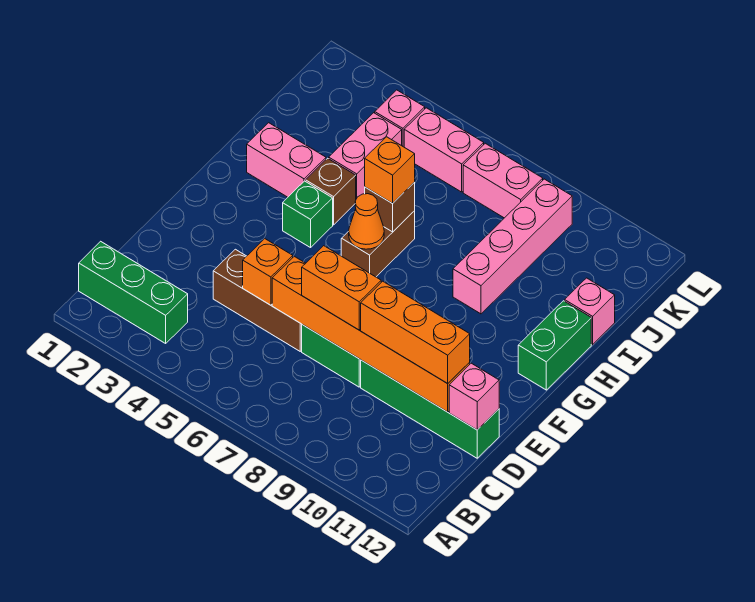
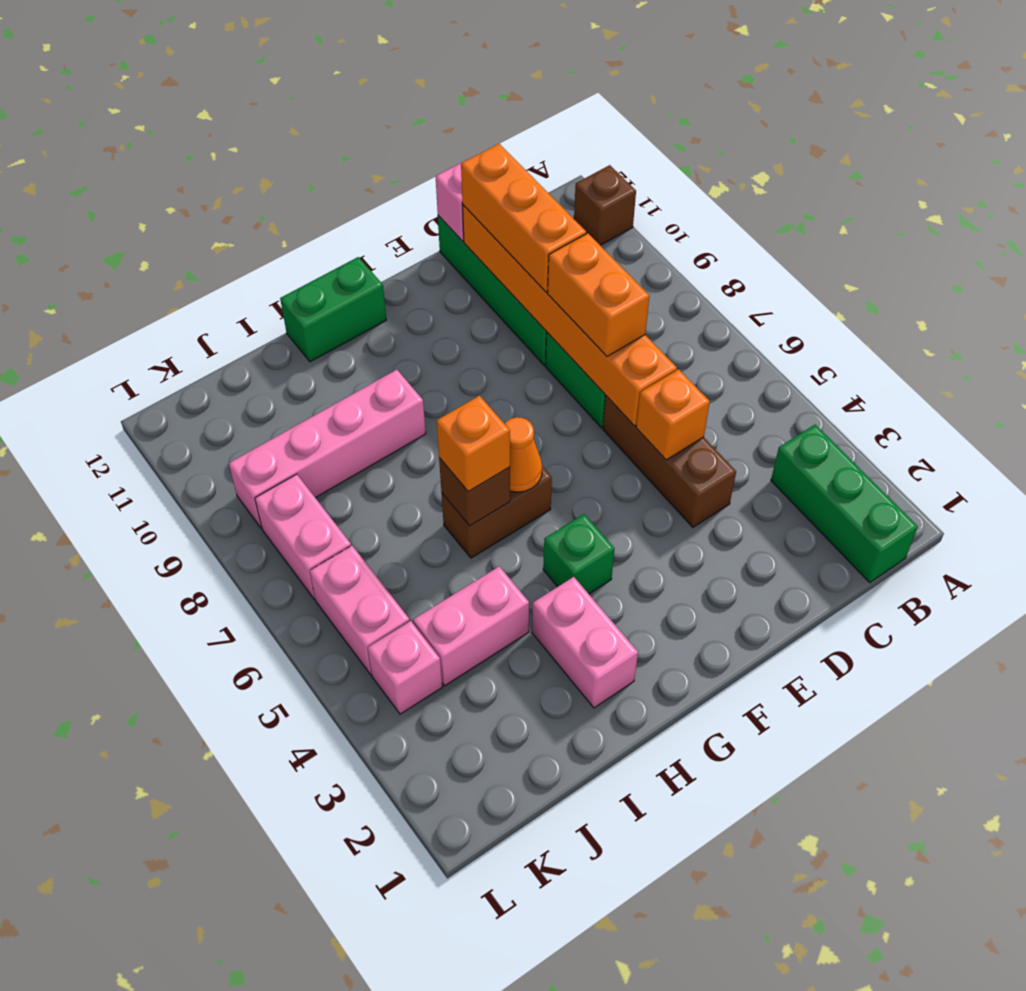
brown brick H4 level 1 -> brown brick A11 level 1
pink brick I12 level 1 -> none

